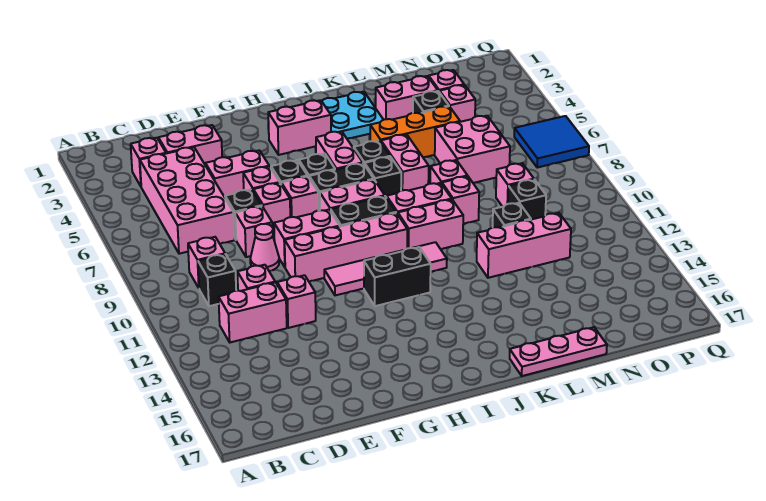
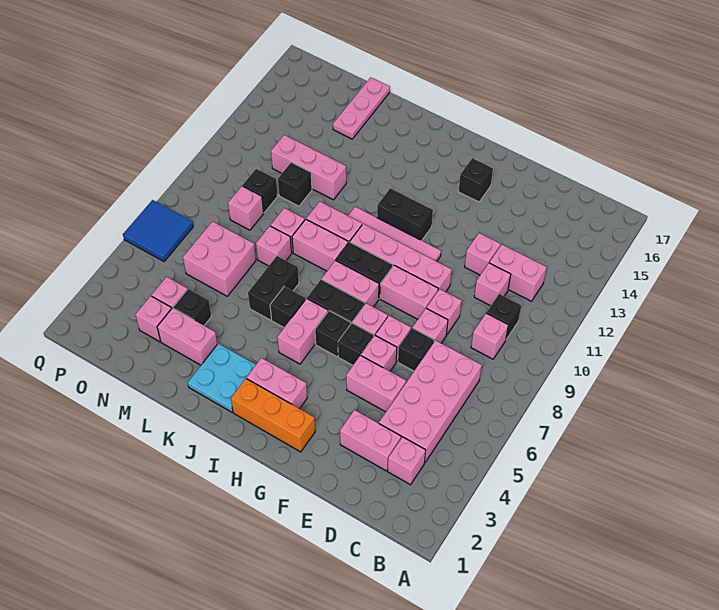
pink cone E9 level 1 -> pink brick E9 level 1
black brick J7 level 1 -> black brick G15 level 1
orange brick K5:M5 level 1 -> orange brick G2:I2 level 1
pink brick K6:K7 level 1 -> black brick K6:K7 level 1
pink plate K17:M17 level 1 -> pink plate M15:M17 level 1

